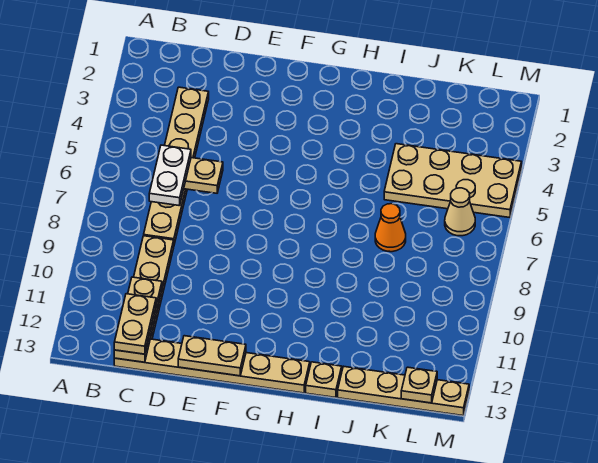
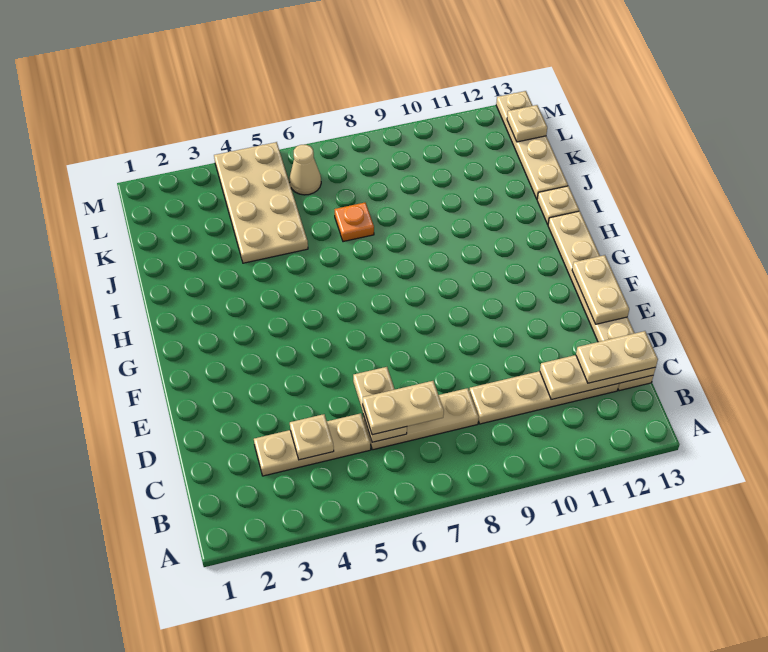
none -> tan plate C4 level 2
white plate C6:C7 level 3 -> tan plate C6:C7 level 3
orange cone J7 level 1 -> orange plate J7 level 1

